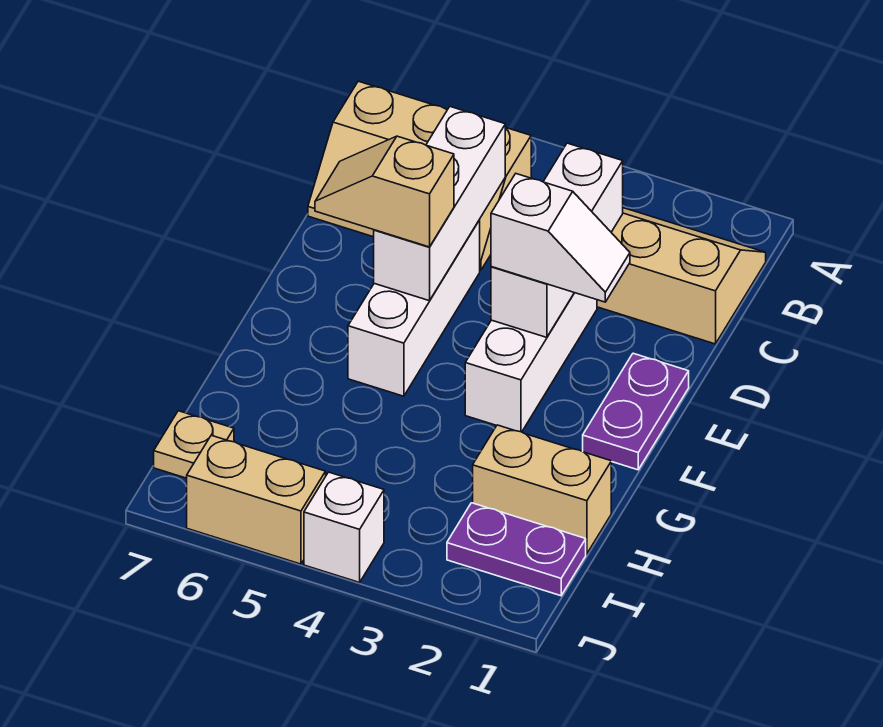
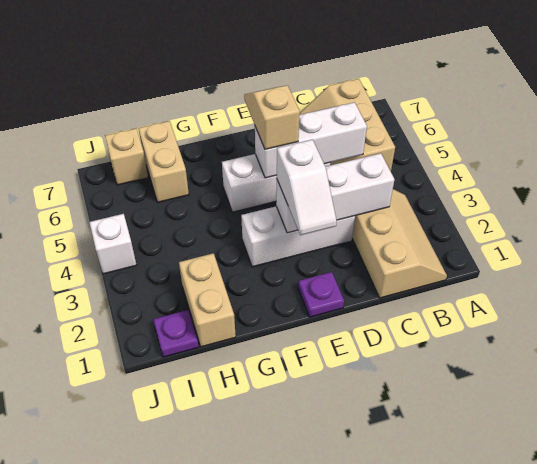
purple plate E1:F1 level 1 -> purple plate E1 level 1
purple plate I1:I2 level 1 -> purple plate I1 level 1
tan plate I7 level 1 -> tan brick I7 level 1
tan brick J5:J6 level 1 -> tan brick H6:H7 level 1

